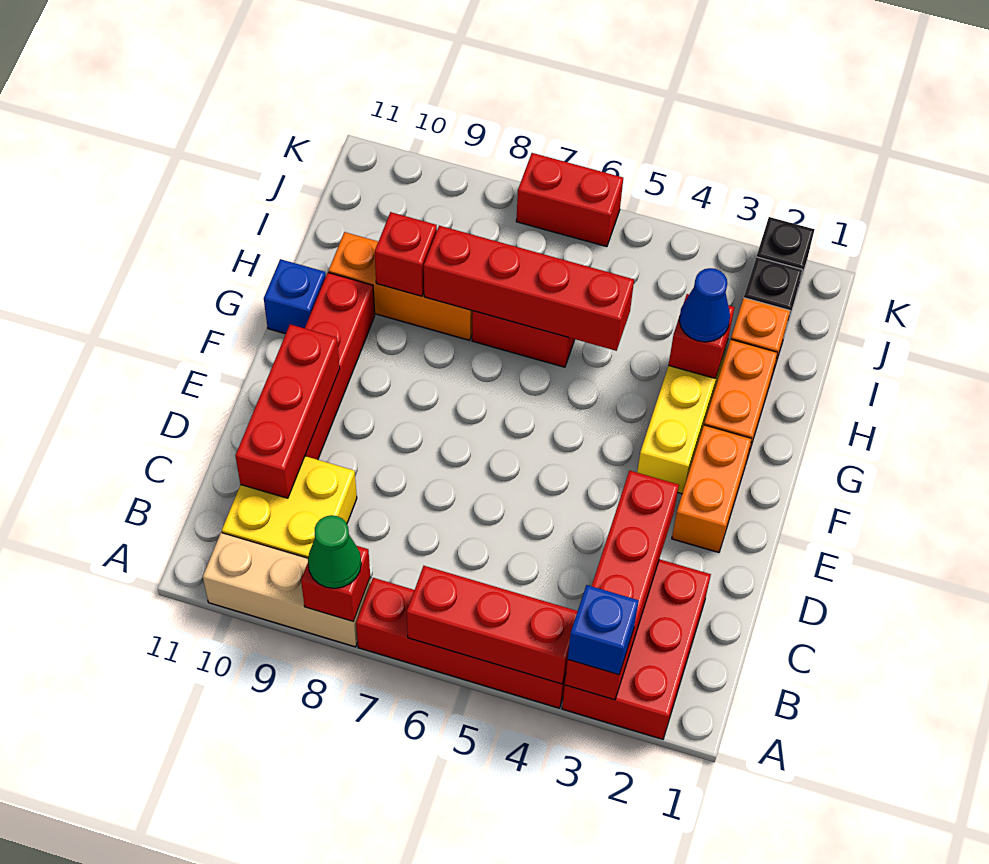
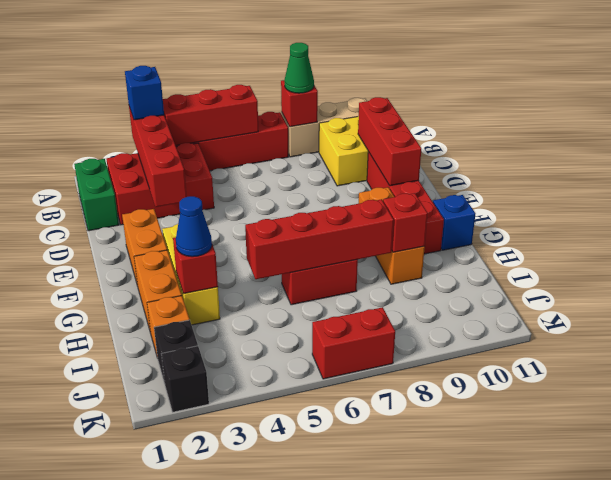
red brick A2:C3 level 1 -> red brick B2:C4 level 1
none -> green brick B1:C1 level 1
orange brick H8:H10 level 1 -> orange brick F9:H9 level 1

